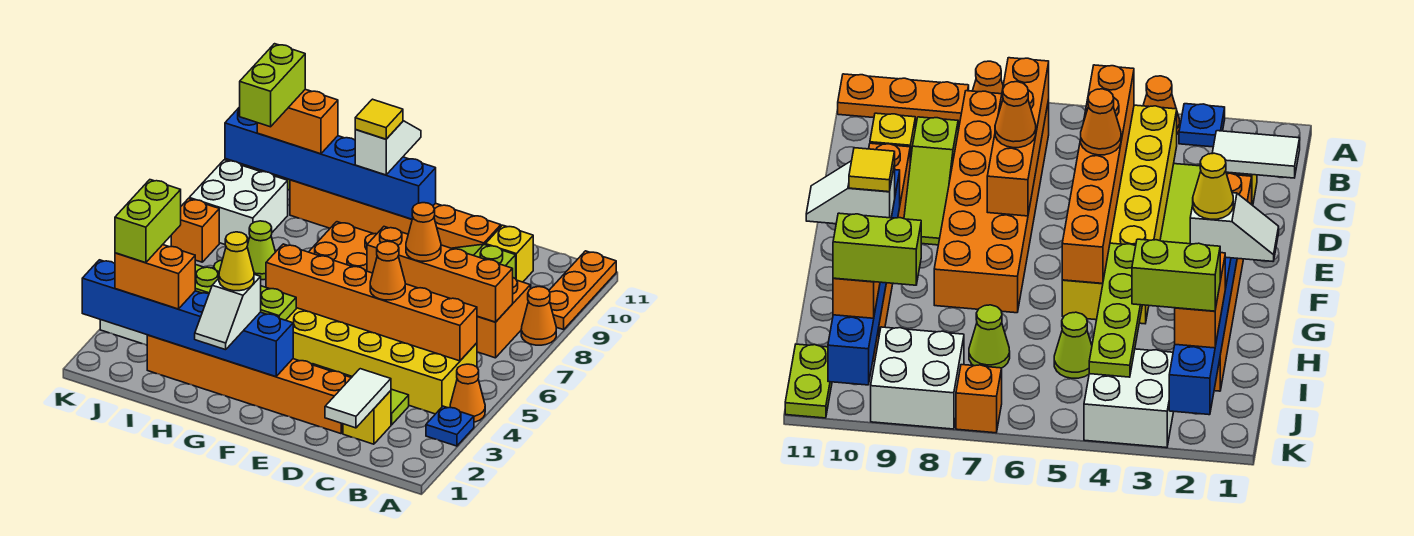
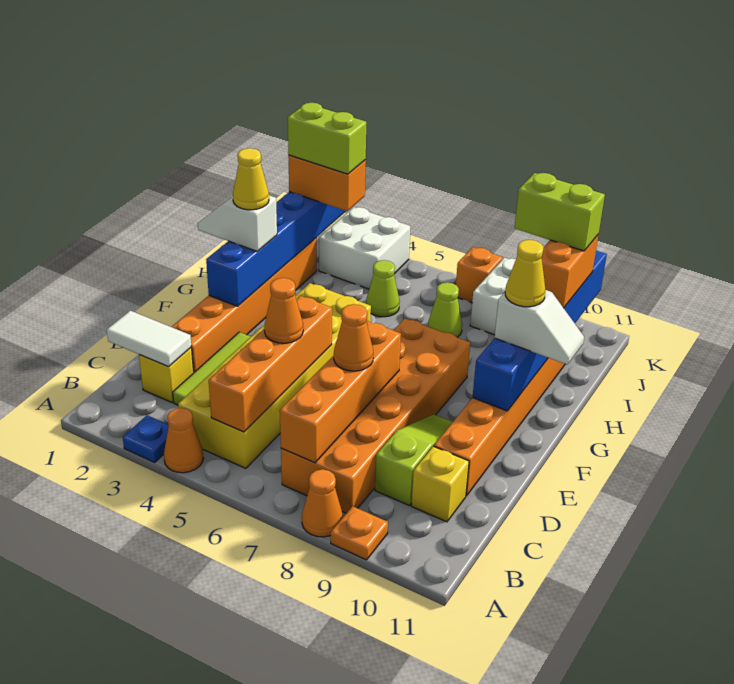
orange plate A9:A11 level 1 -> orange plate A9 level 1
orange brick B5:G5 level 2 -> orange brick B5:E5 level 2
lime plate G4:J4 level 2 -> none
yellow tile G10 level 4 -> yellow cone G10 level 4
orange brick I2:J2 level 3 -> orange brick J2:J3 level 3
lime plate J11:K11 level 1 -> none

